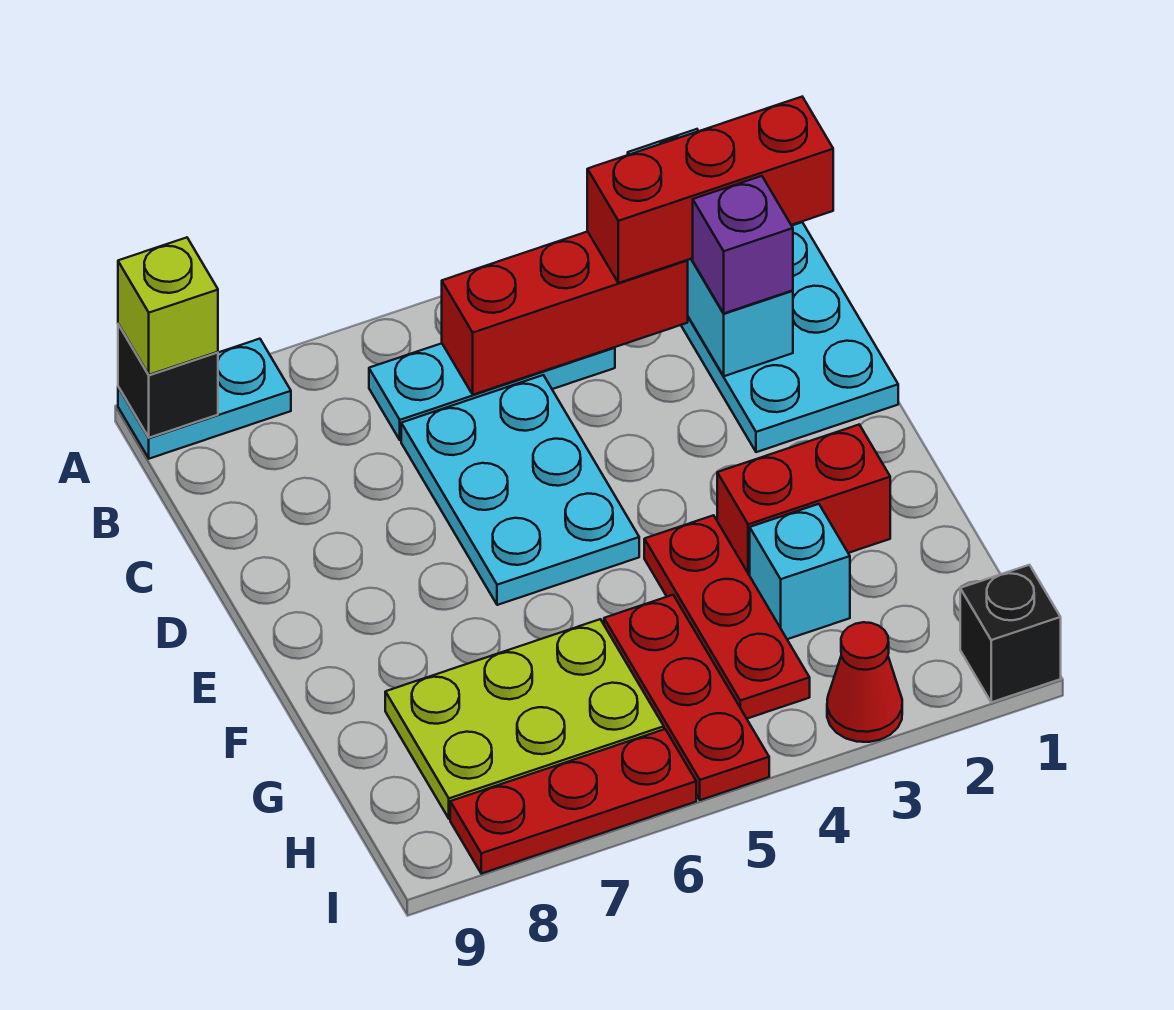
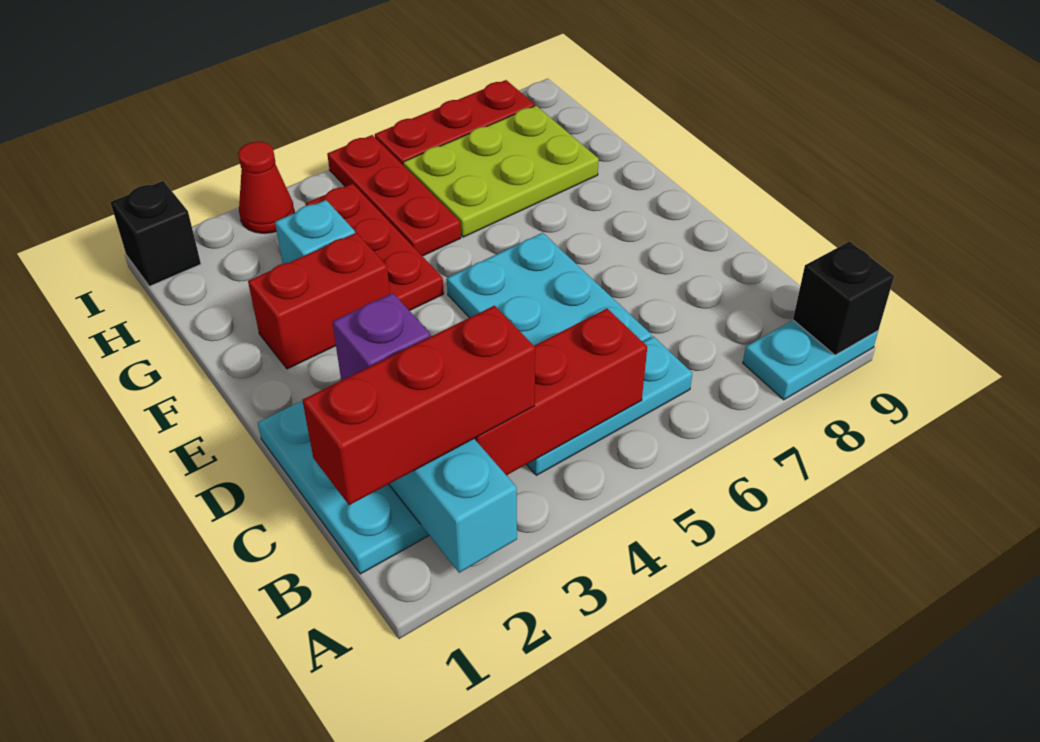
lime brick A9 level 3 -> none

